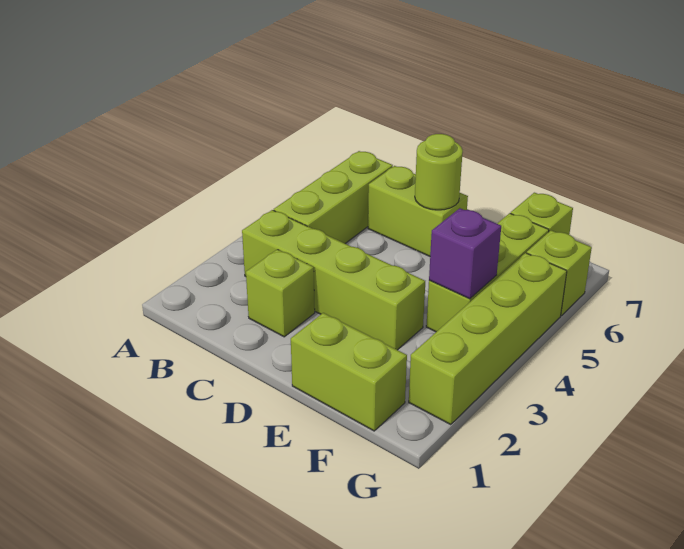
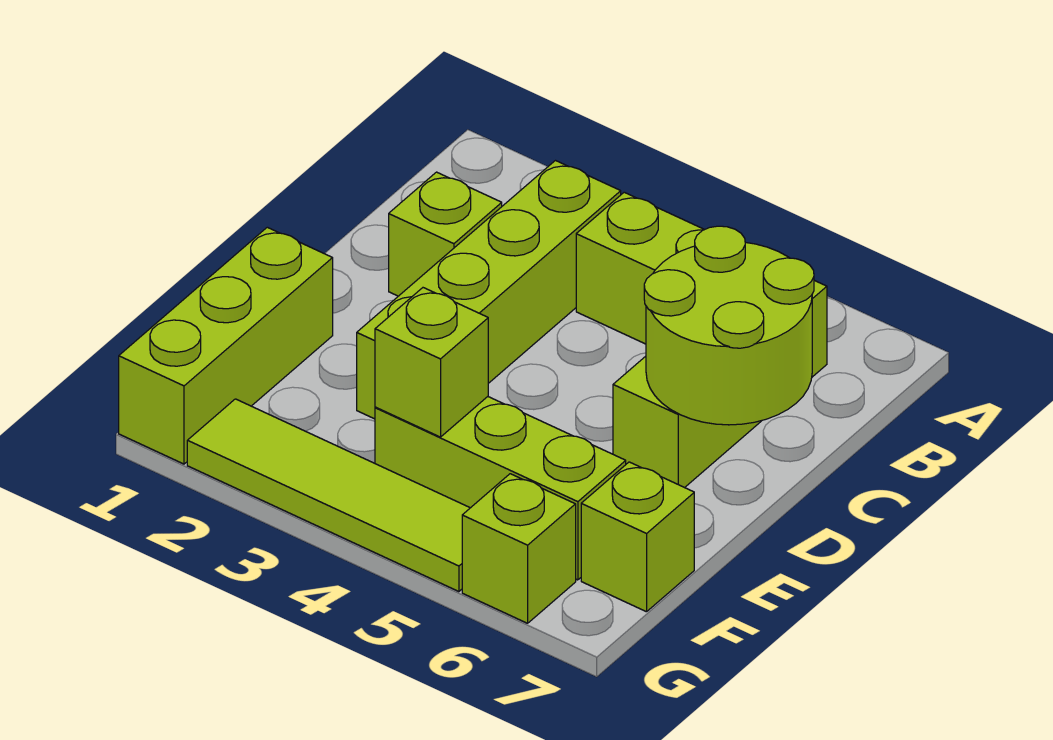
lime round brick D6 level 2 -> lime round brick C6:D7 level 2
lime brick E1:F1 level 1 -> lime brick E1:G1 level 1
purple brick F4 level 2 -> lime brick F4 level 2
lime brick G2:G5 level 1 -> lime tile G2:G5 level 1

